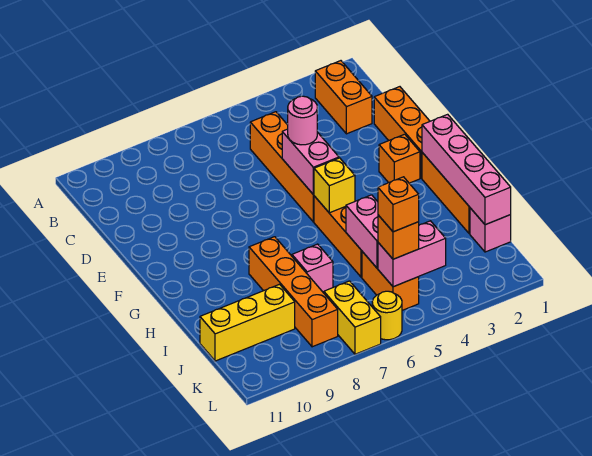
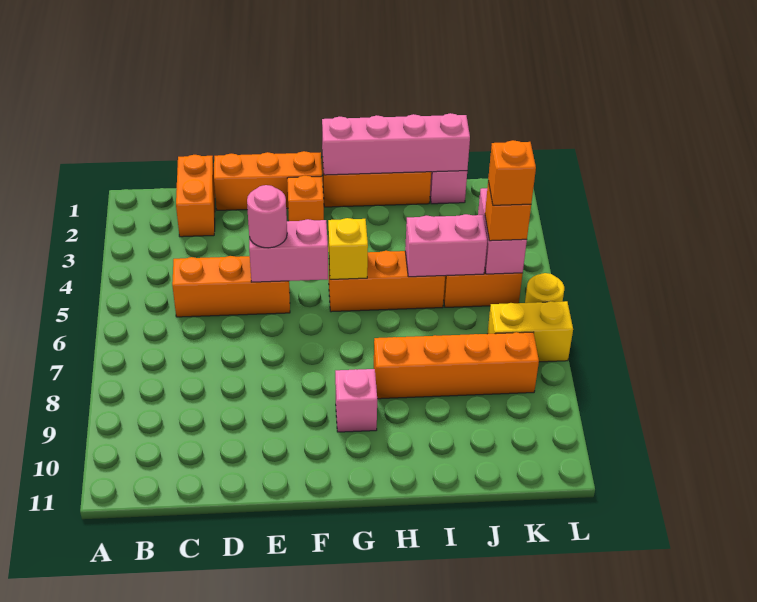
orange brick B2:C2 level 1 -> orange brick C1:C2 level 1
orange brick C5:F5 level 1 -> orange brick C5:E5 level 1
pink brick I7 level 1 -> pink brick G9 level 1
yellow brick J9:J11 level 1 -> none

